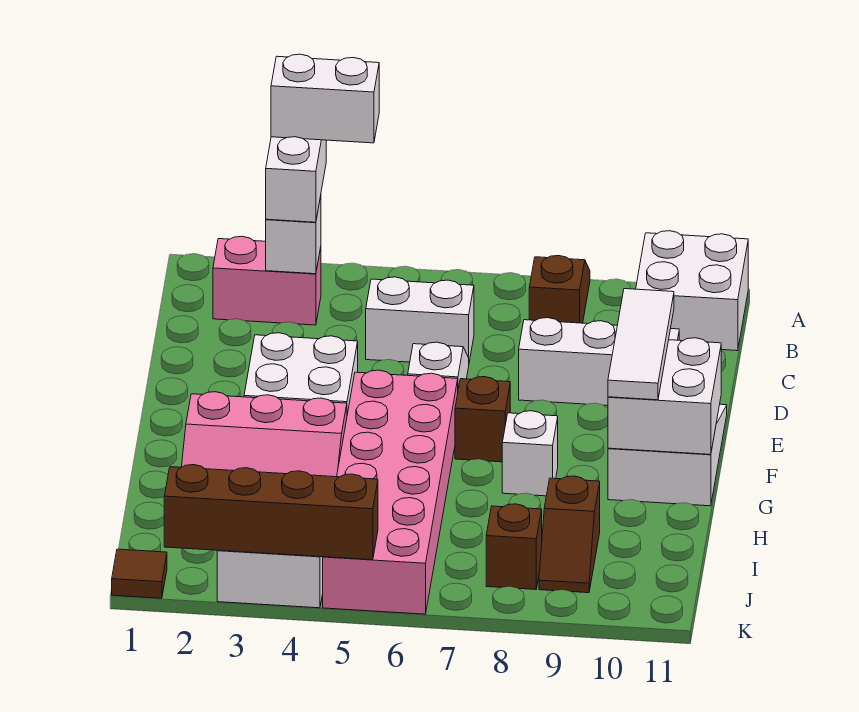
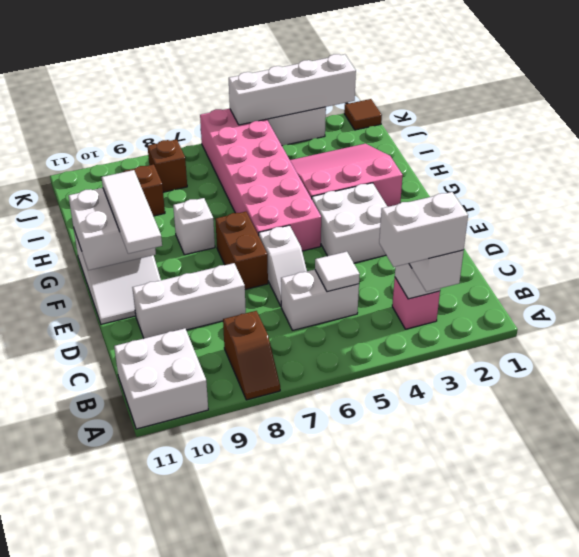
pink brick B2:B3 level 1 -> pink brick B3 level 1
none -> white tile C5 level 2
brown brick F7 level 1 -> brown brick E7:F7 level 1
brown brick K2:K5 level 2 -> white brick K2:K5 level 2

